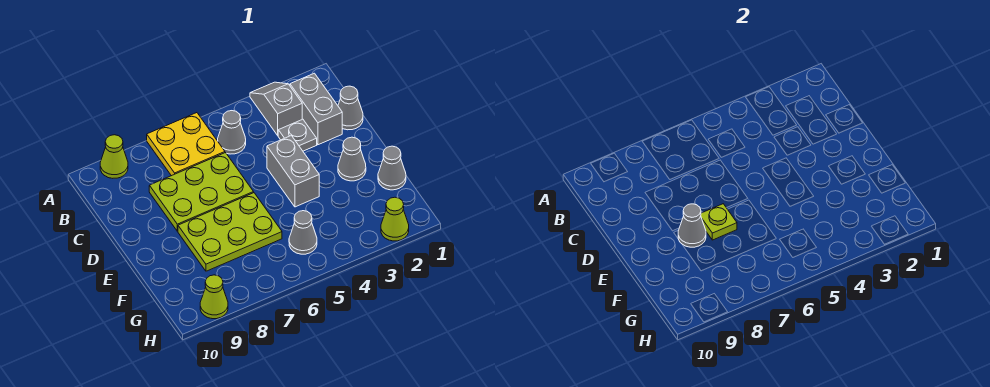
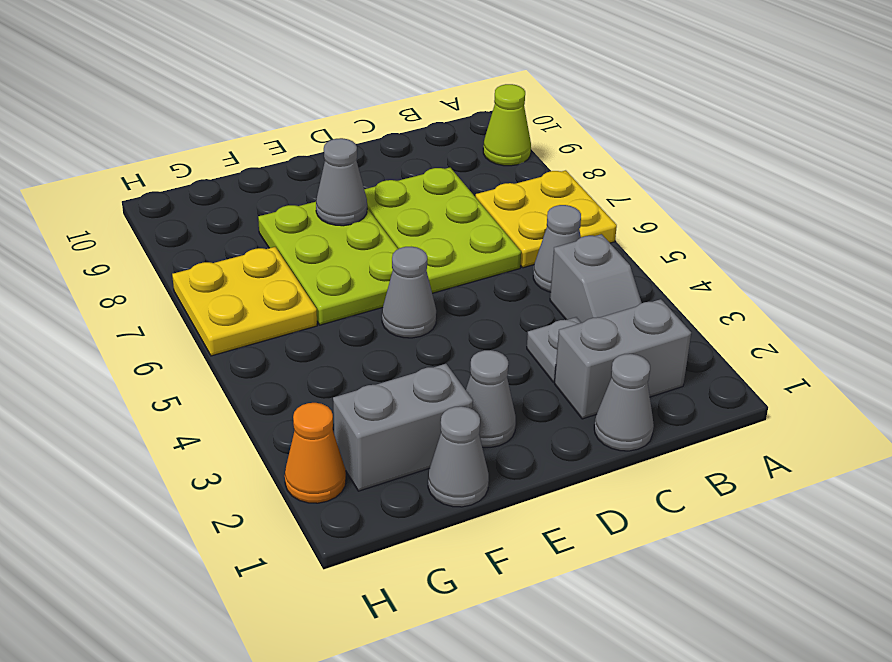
grey slope A3:B3 level 1 top B -> grey slope B3:B4 level 1 top 4
grey brick D4:E4 level 1 -> grey brick F2:G2 level 1
lime plate E7 level 2 -> none
grey cone G5 level 1 -> grey cone E5 level 1
none -> yellow plate G6:H7 level 1
lime cone H2 level 1 -> orange cone H2 level 1
lime cone H9 level 1 -> none

